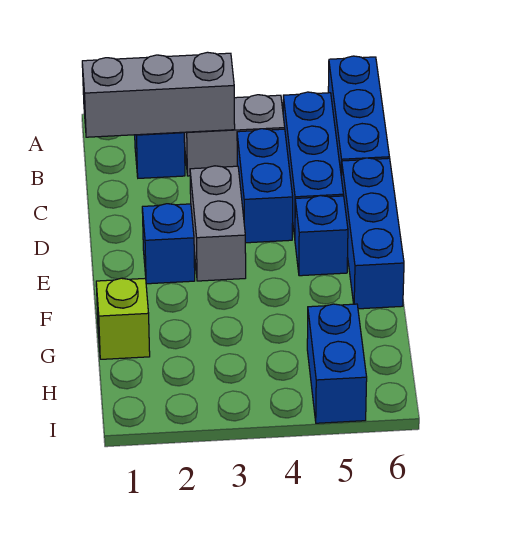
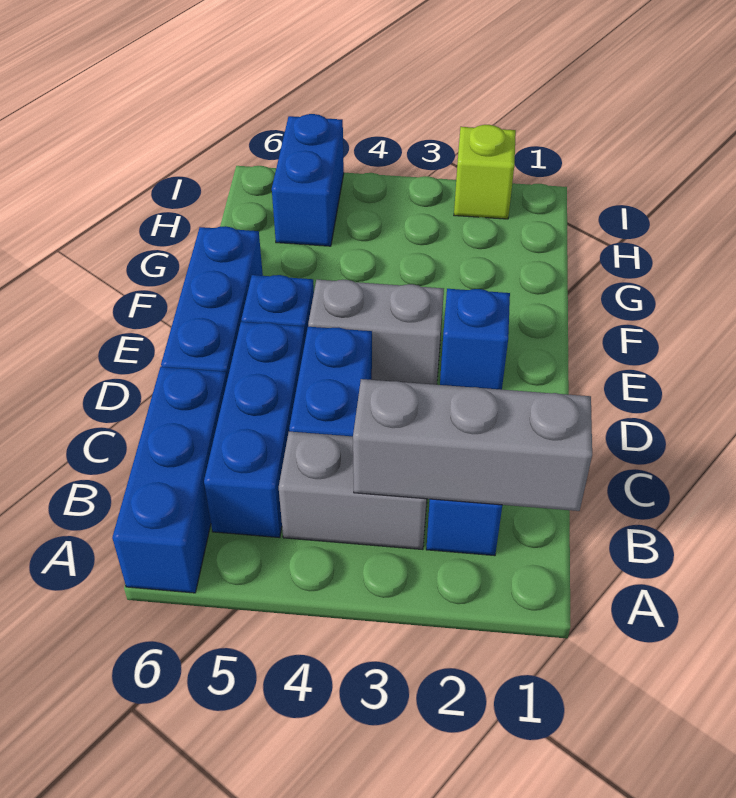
grey brick D3:E3 level 1 -> grey brick E3:E4 level 1
lime brick G1 level 1 -> lime brick I2 level 1

